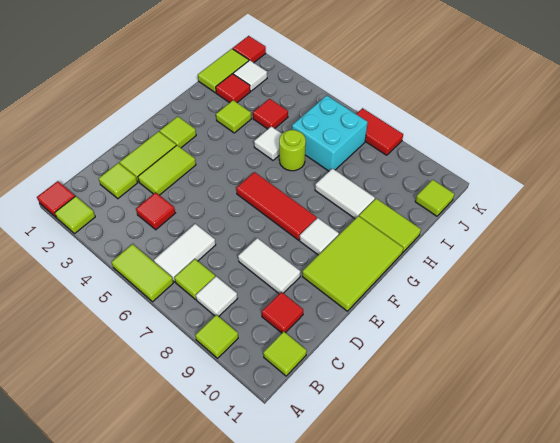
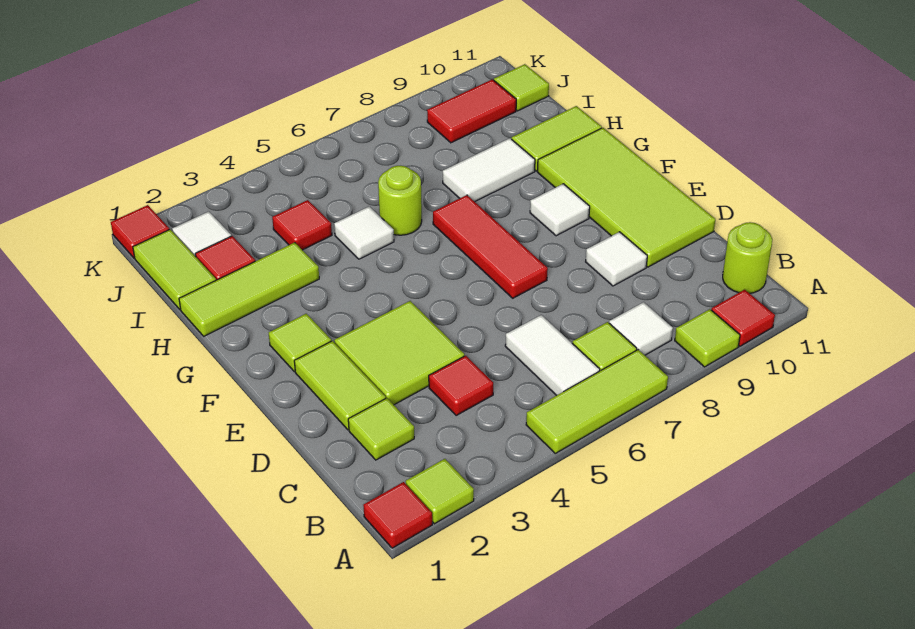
lime tile A5:A6 level 1 -> lime tile A5:A7 level 1
lime tile B11 level 1 -> lime round brick B11 level 1
red tile C10 level 1 -> red tile A10 level 1
lime tile D3:E3 level 1 -> lime tile D3:E4 level 1
white tile D8:D9 level 1 -> white tile D9 level 1
lime tile E10:G11 level 1 -> lime tile D10:G11 level 1
red tile F6:F8 level 1 -> red tile E7:G7 level 1
lime tile H3 level 1 -> lime tile H1:H3 level 1
cyan brick I6:J7 level 1 -> none
red tile K7:K8 level 1 -> red tile J9:J10 level 1

